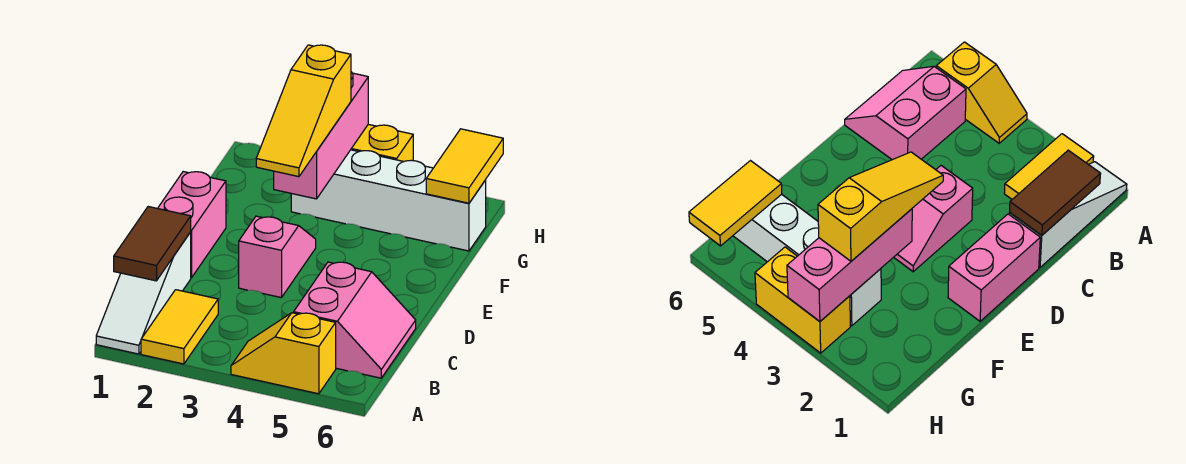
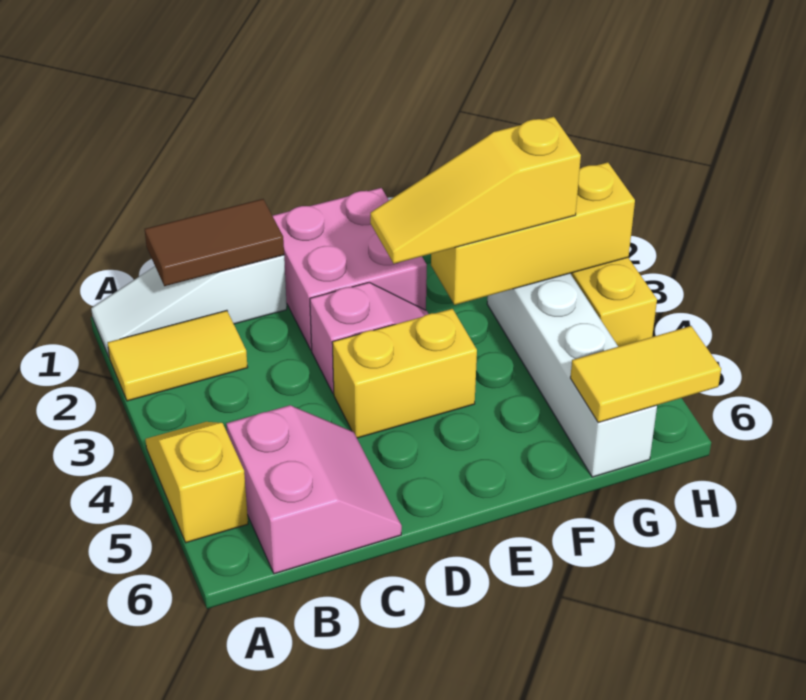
pink slope B5:C6 level 1 top 5 -> pink slope B5:C6 level 1 top B
pink brick D1:E1 level 1 -> pink brick D1:E2 level 1
none -> yellow brick D4:E4 level 1
pink brick F3:H3 level 2 -> yellow brick F3:H3 level 2

